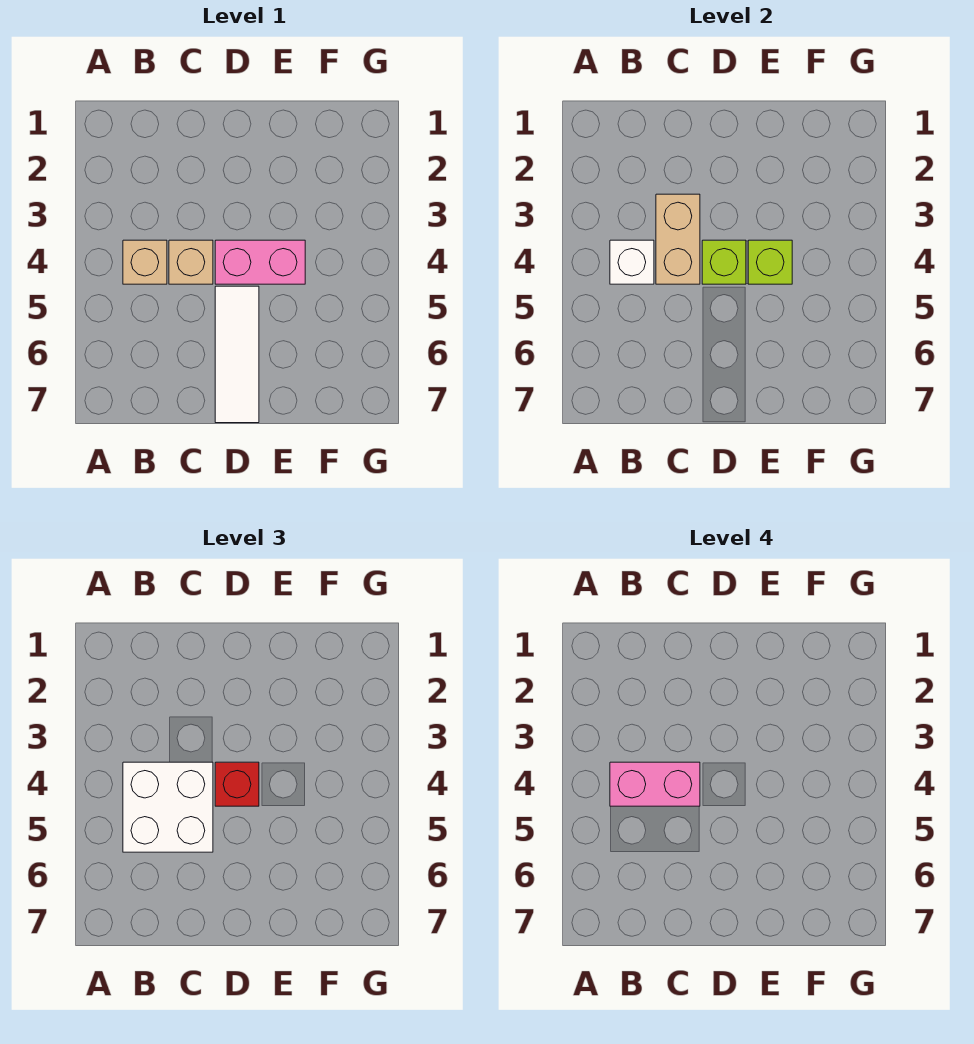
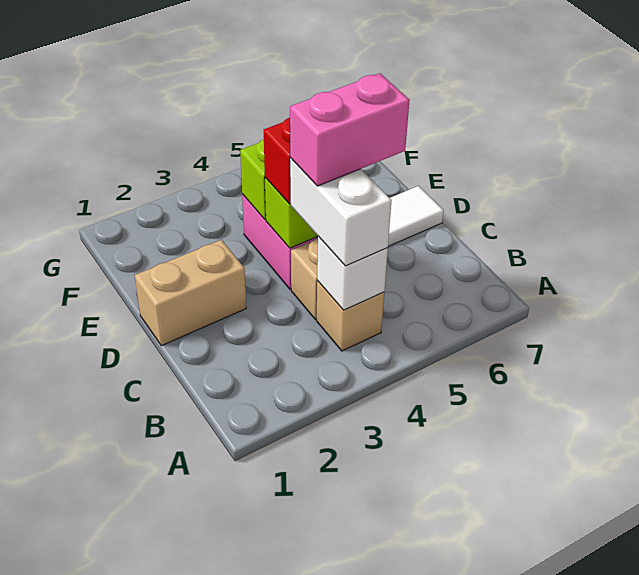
white brick B4:C5 level 3 -> white brick B4:C4 level 3
pink brick B4:C4 level 4 -> pink brick C4:C5 level 4
tan brick C3:C4 level 2 -> tan brick D1:D2 level 1

